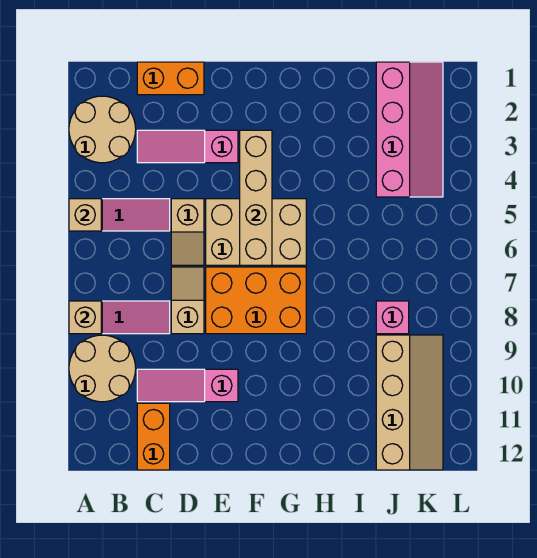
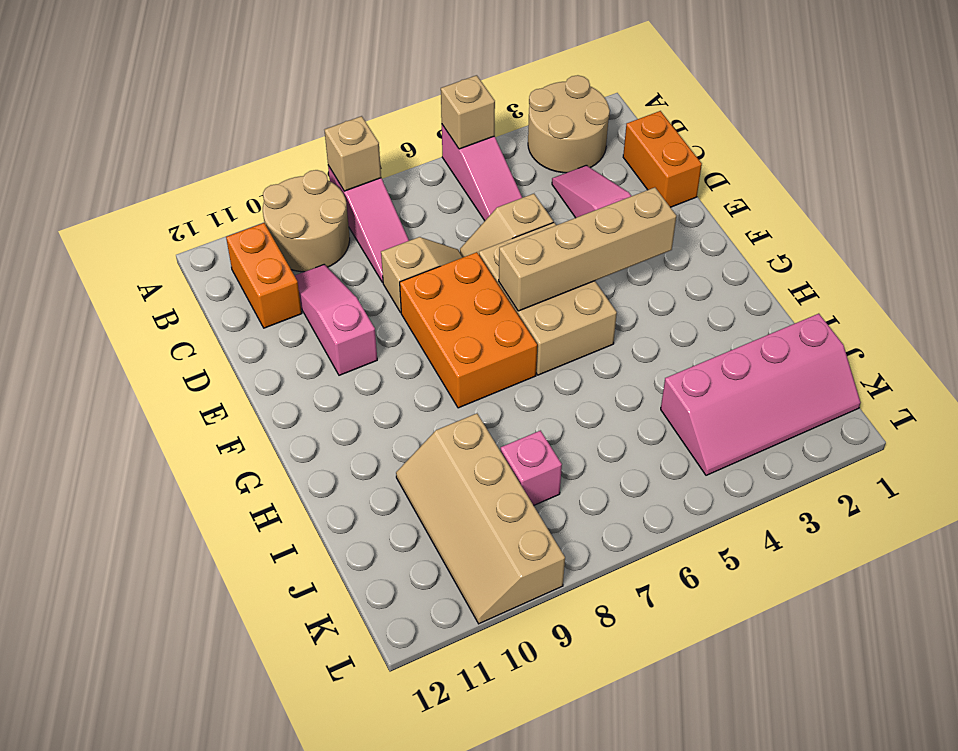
orange brick C11:C12 level 1 -> orange brick B11:C11 level 1
tan slope J9:K12 level 1 top J -> tan slope I9:L10 level 1 top 9

